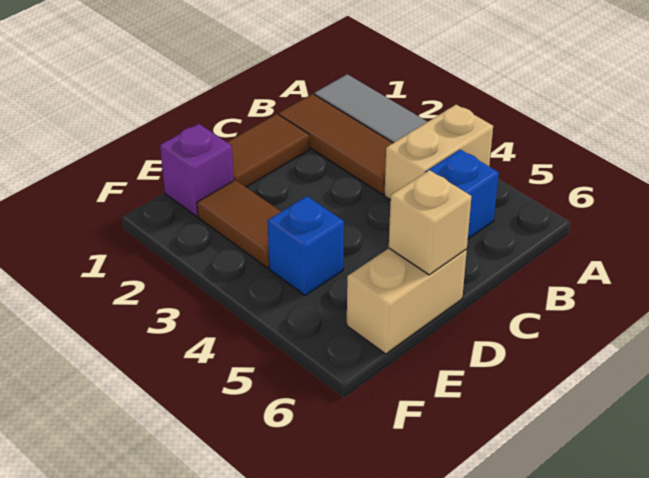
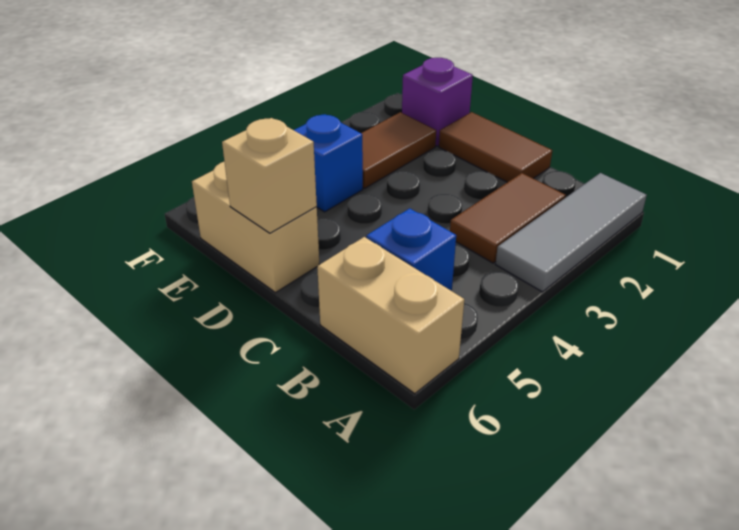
tan brick A4:B4 level 1 -> tan brick A6:B6 level 1
brown tile B1:B3 level 1 -> brown tile B2:B3 level 1

